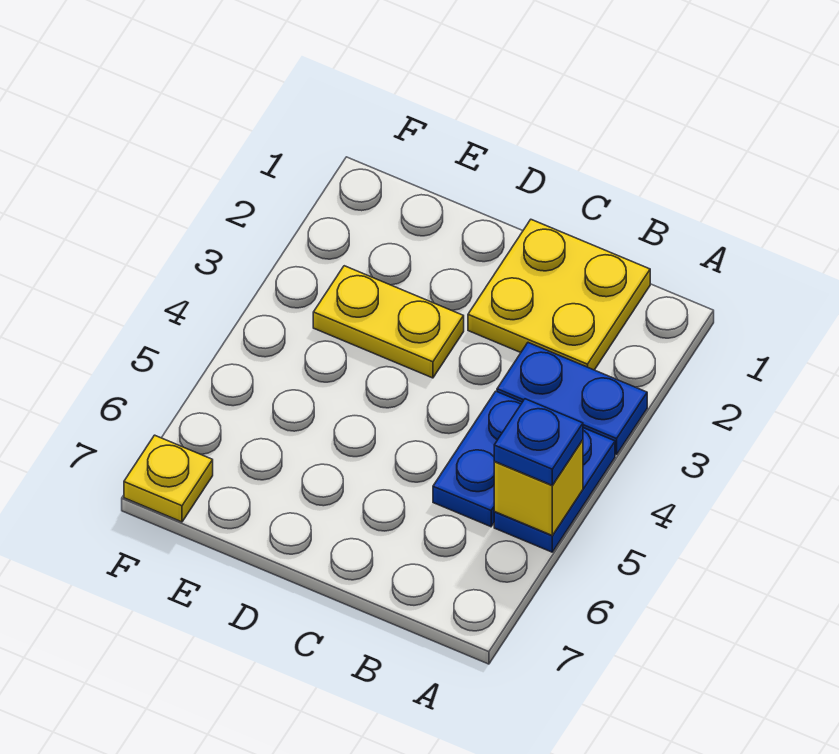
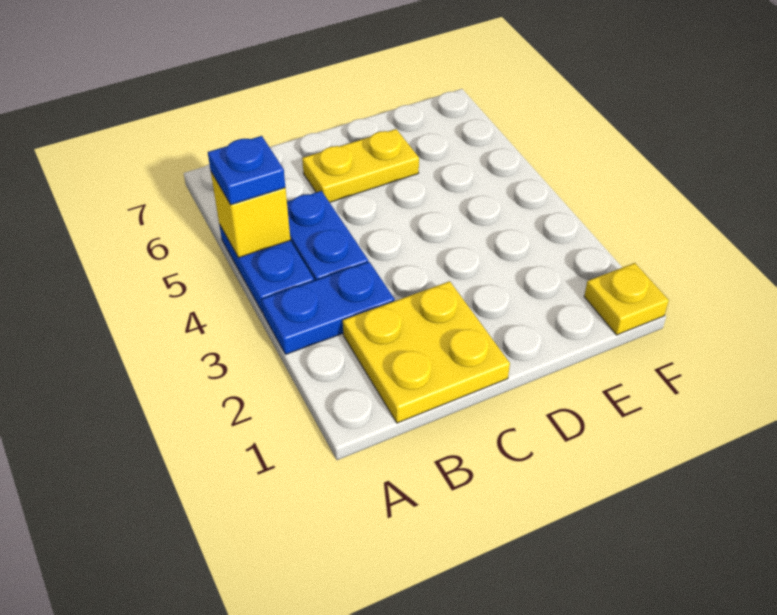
yellow plate D3:E3 level 1 -> yellow plate C6:D6 level 1
yellow plate F7 level 1 -> yellow plate F1 level 1

